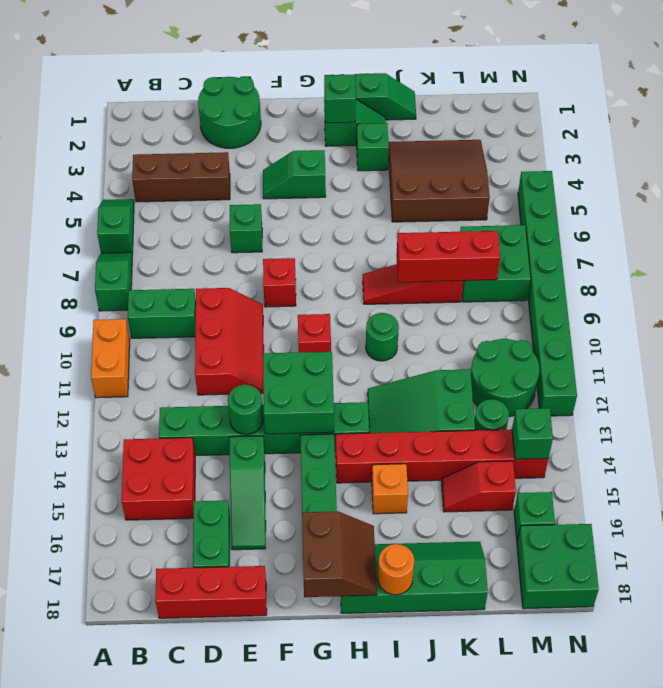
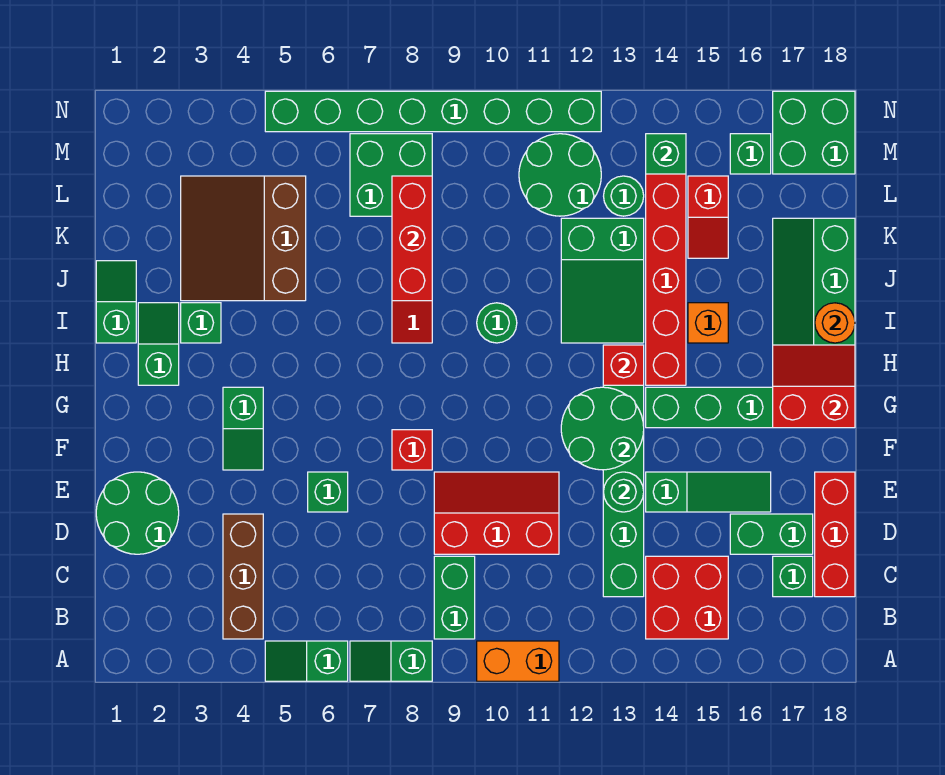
green brick F12:G13 level 2 -> green round brick F12:G13 level 2
red brick G10 level 1 -> red brick H13 level 2
brown slope G17:H18 level 2 top G -> red slope G17:H18 level 2 top G
green brick H2 level 2 -> green brick C17 level 1

